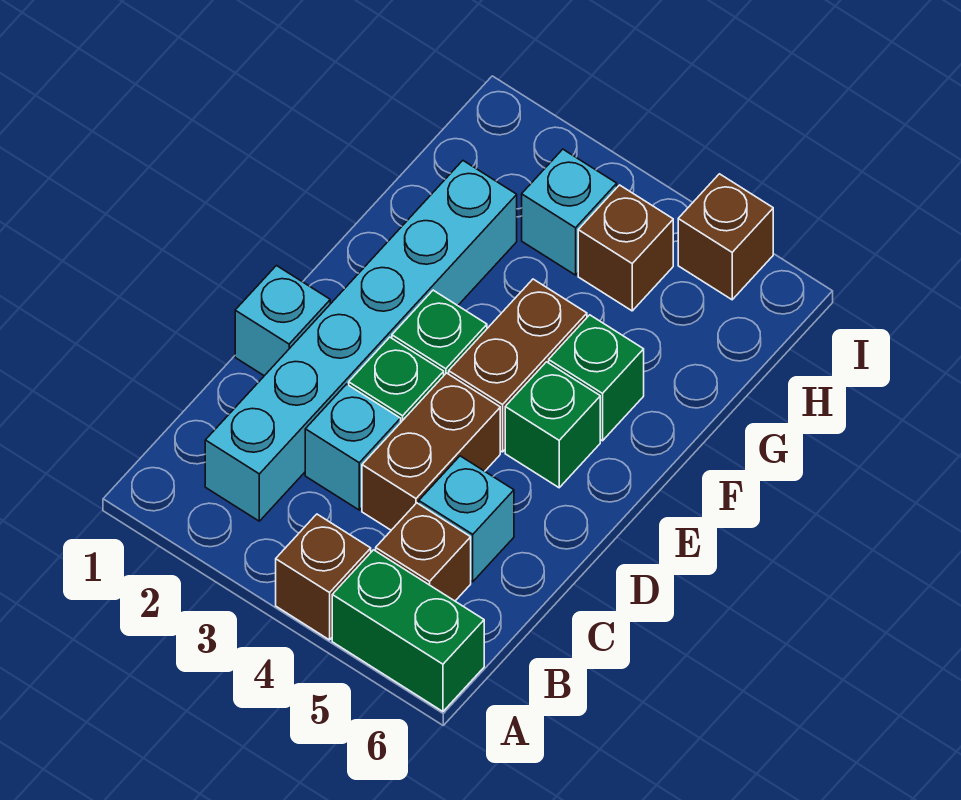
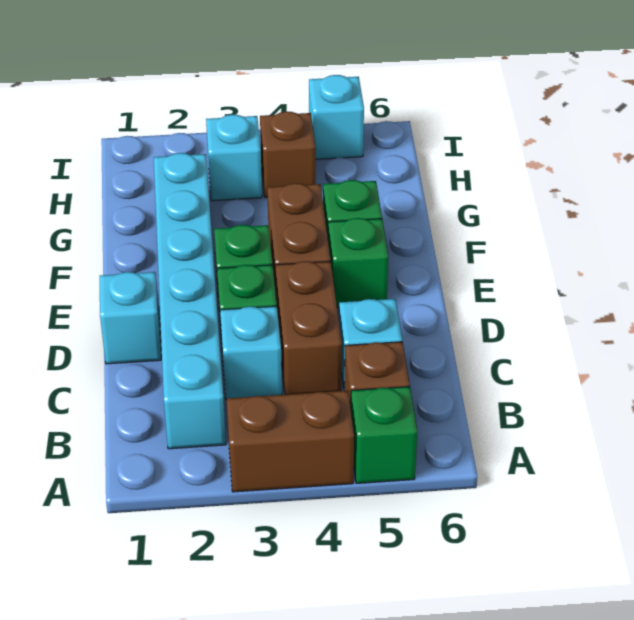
brown brick A4 level 1 -> brown brick A3:A4 level 1
green brick A5:A6 level 1 -> green brick A5 level 1
brown brick I5 level 1 -> cyan brick I5 level 1

